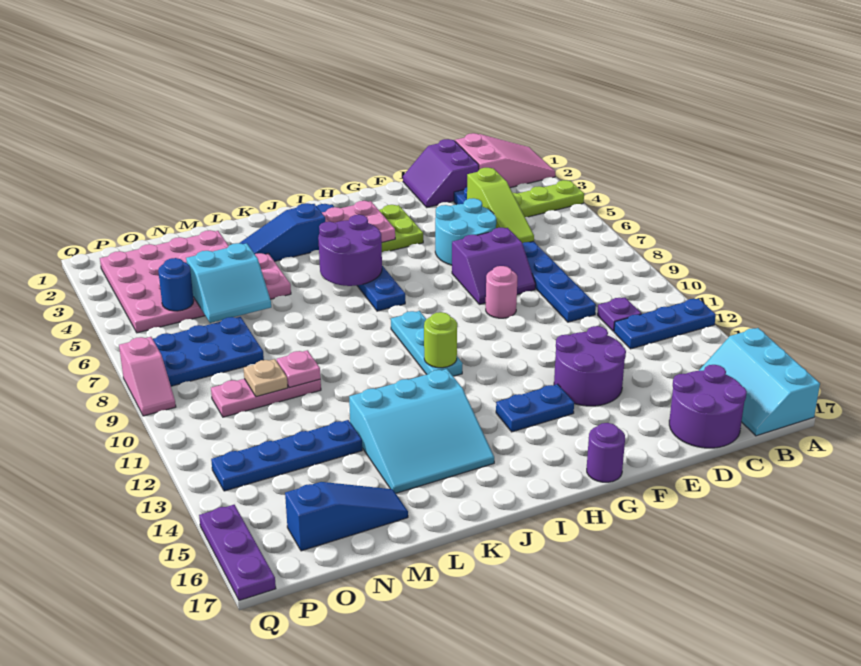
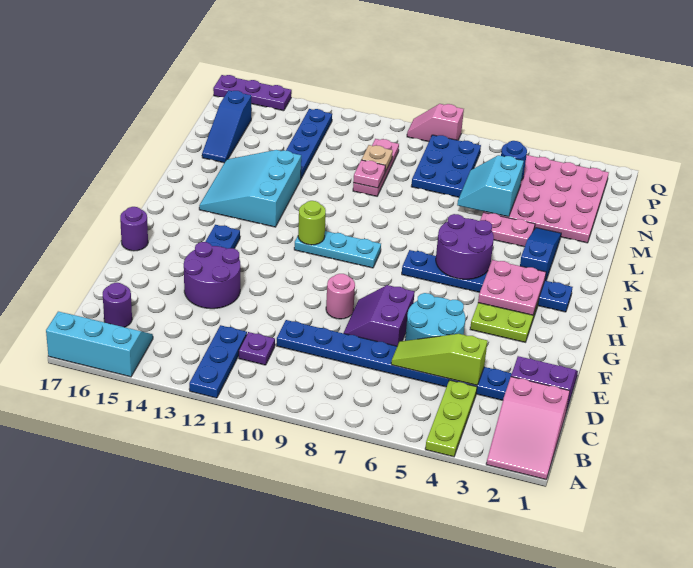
purple round brick C16:D17 level 1 -> purple round brick C16 level 1

